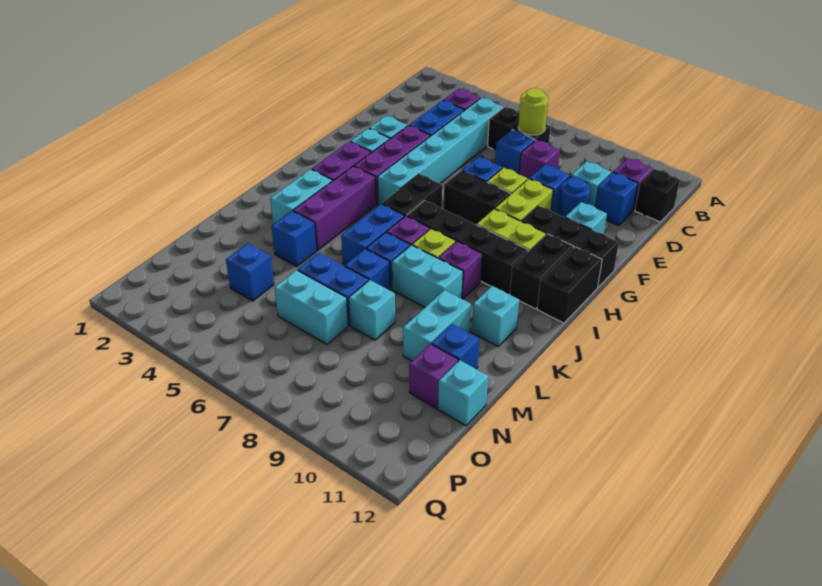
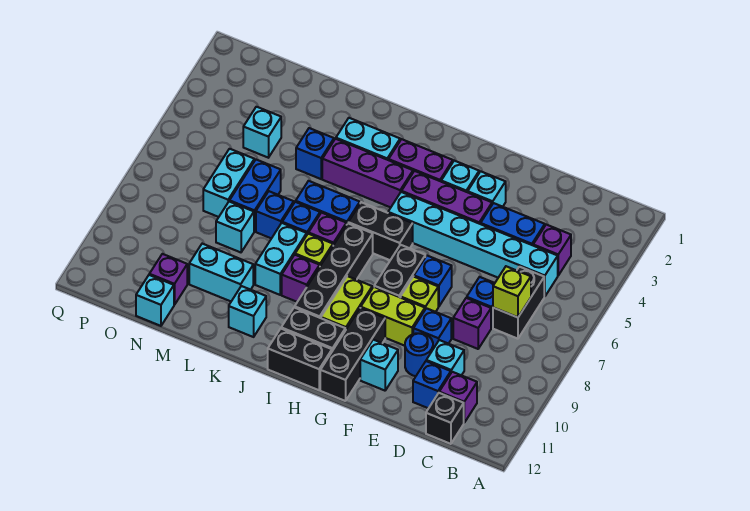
lime round brick C7 level 2 -> lime brick C7 level 2
blue brick M11 level 1 -> none
blue brick N4 level 1 -> cyan brick N4 level 1

